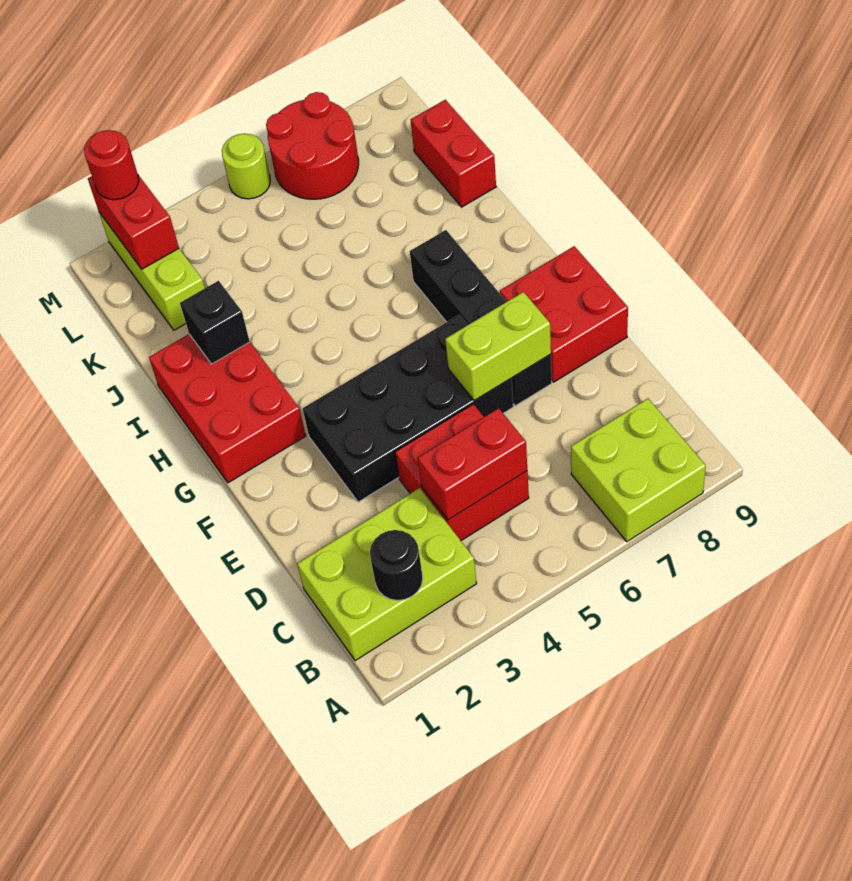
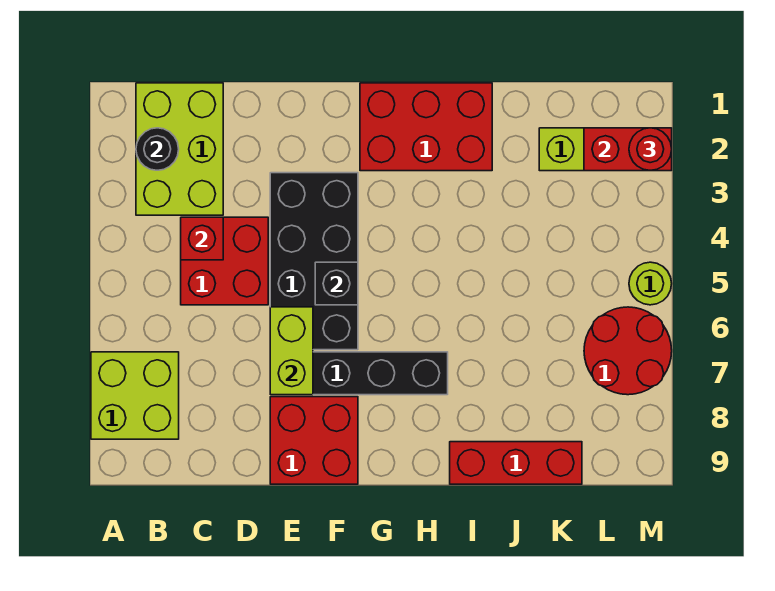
red brick C4:C5 level 2 -> red brick C4 level 2
black brick I2 level 2 -> black brick F5 level 2
red brick J9:K9 level 1 -> red brick I9:K9 level 1

